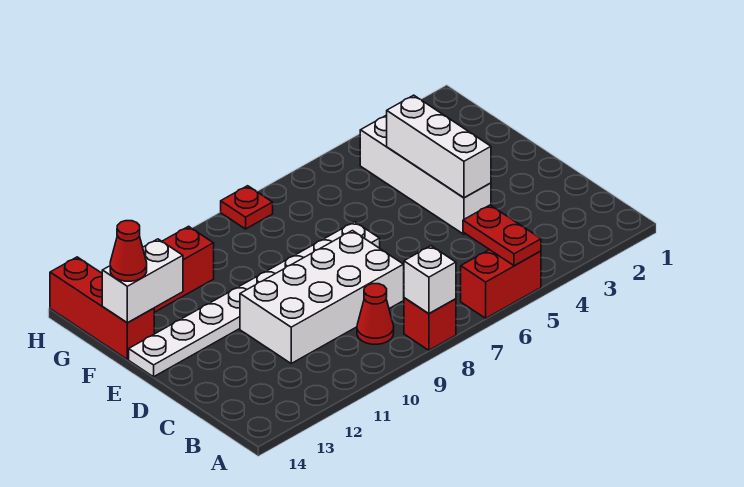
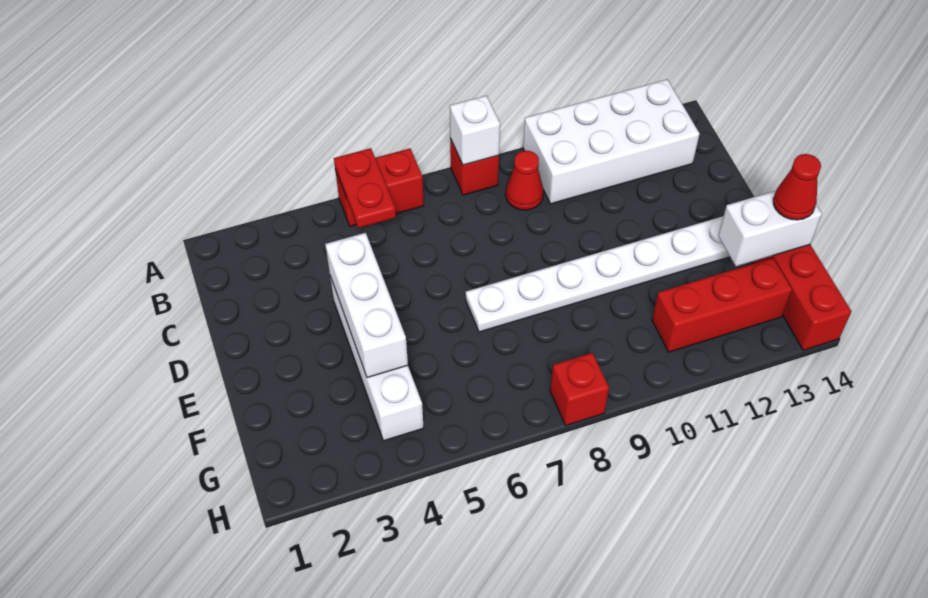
white brick C8:D11 level 1 -> white brick A10:B13 level 1
red plate H8 level 1 -> red brick H8 level 1

